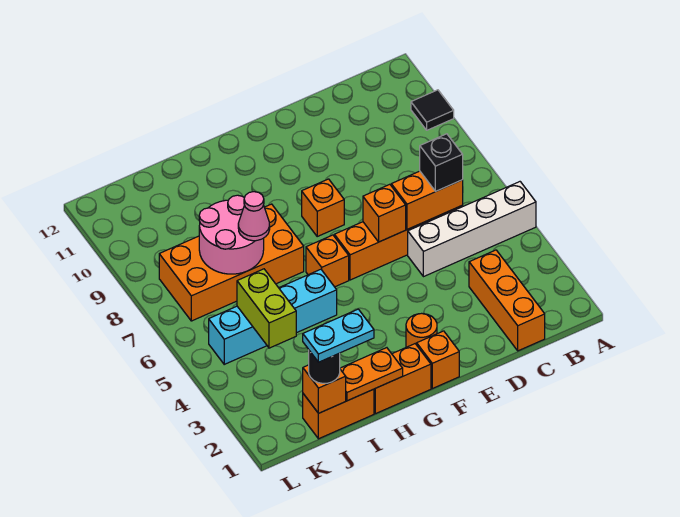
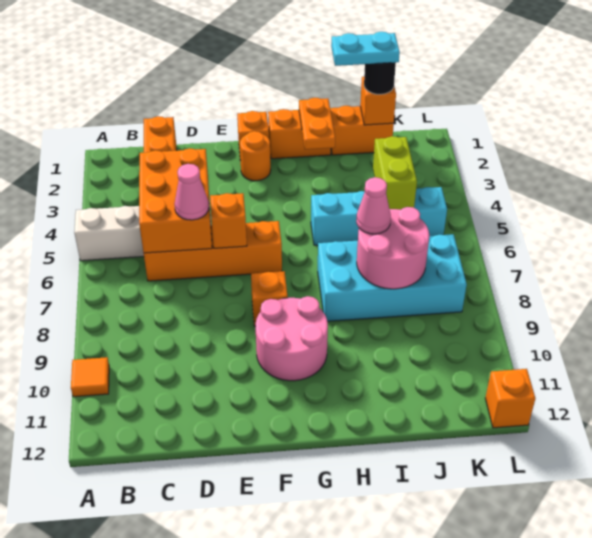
black tile A10 level 1 -> orange tile A10 level 1
orange brick C6:D6 level 2 -> orange brick C4:D6 level 2
black brick C6 level 3 -> none
none -> pink cone D6 level 3
none -> pink round brick F9:G10 level 1
orange brick G6 level 1 -> orange brick L12 level 1
orange plate H1:I1 level 2 -> orange plate H1:H2 level 2
orange brick H7:K8 level 1 -> cyan brick H7:K8 level 1

